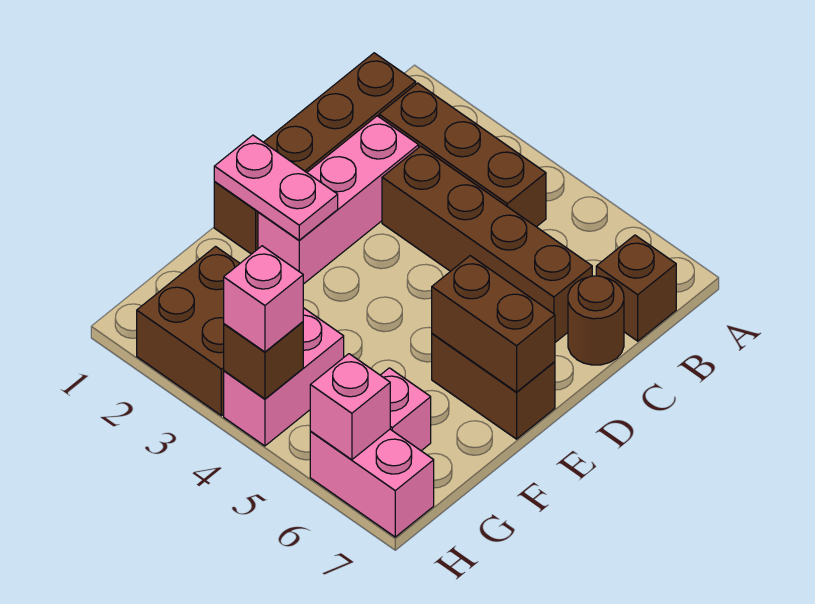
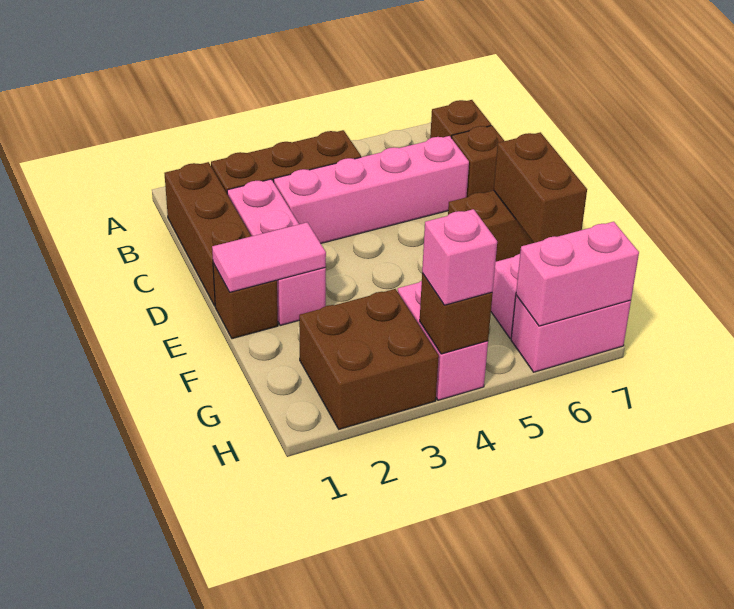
brown brick C3:C6 level 1 -> pink brick C3:C6 level 1
brown round brick C7 level 1 -> brown brick C7 level 1
pink plate E1:E2 level 2 -> pink tile E1:E2 level 2
brown brick E6:E7 level 2 -> brown brick E7:F7 level 2
pink brick H6 level 2 -> pink brick H6:H7 level 2

